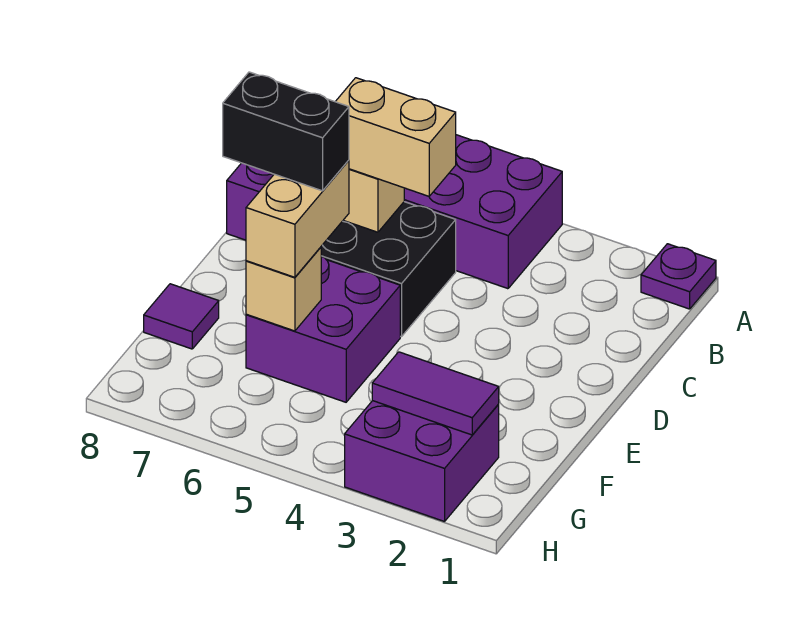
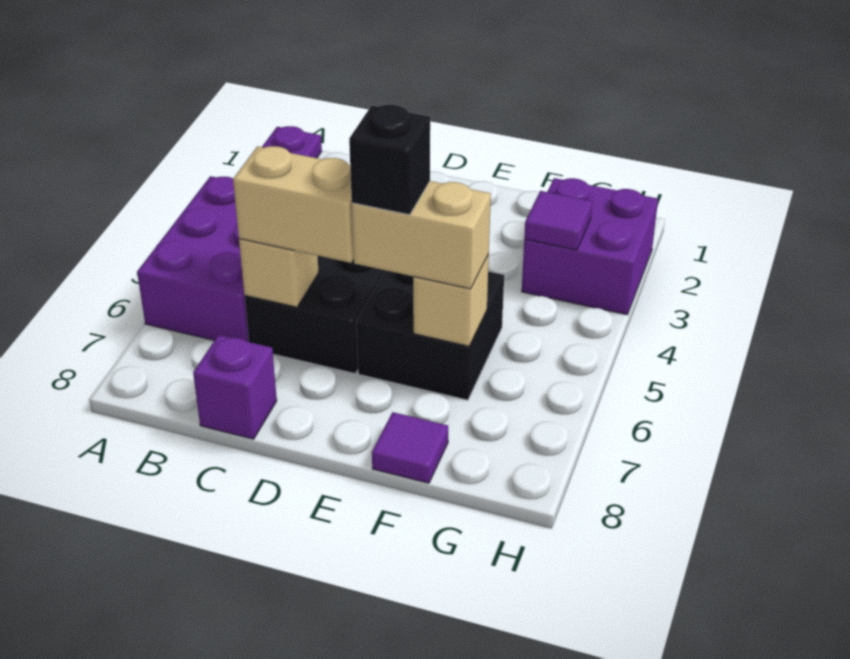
tan brick C5:C6 level 3 -> tan brick C6:D6 level 3
purple brick E5:F6 level 1 -> black brick E5:F6 level 1
black brick E6:E7 level 4 -> black brick E6 level 4
purple tile G2:G3 level 2 -> purple tile G3 level 2

